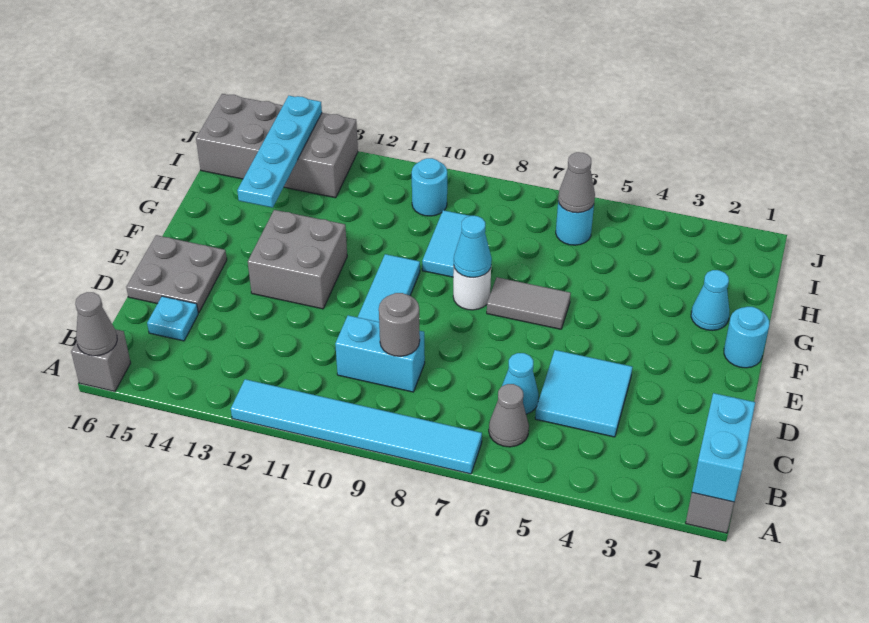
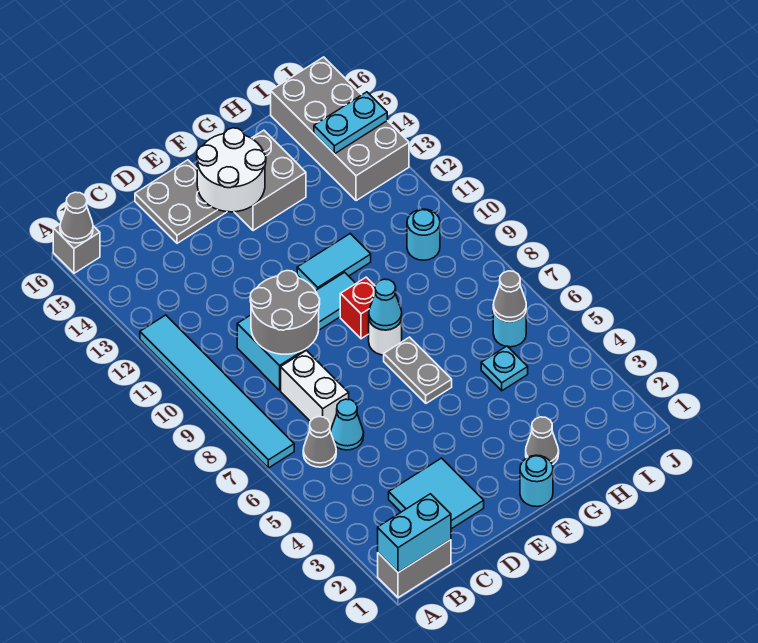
cyan tile C4:D5 level 1 -> cyan tile C2:D3 level 1
none -> white brick C7:C8 level 1
grey round brick C9 level 2 -> grey round brick C9:D10 level 2
cyan plate C15 level 1 -> cyan plate H5 level 1
grey brick E12:F13 level 1 -> grey brick F14:G15 level 1
none -> white round brick E14:F15 level 2
grey tile F6:F7 level 1 -> grey plate F6:F7 level 1
none -> red brick F9 level 1
cyan cone G2 level 1 -> grey cone G2 level 1
cyan tile G9:H9 level 1 -> cyan tile F11:G11 level 1
cyan plate G14:J14 level 2 -> cyan plate I14:J14 level 2

